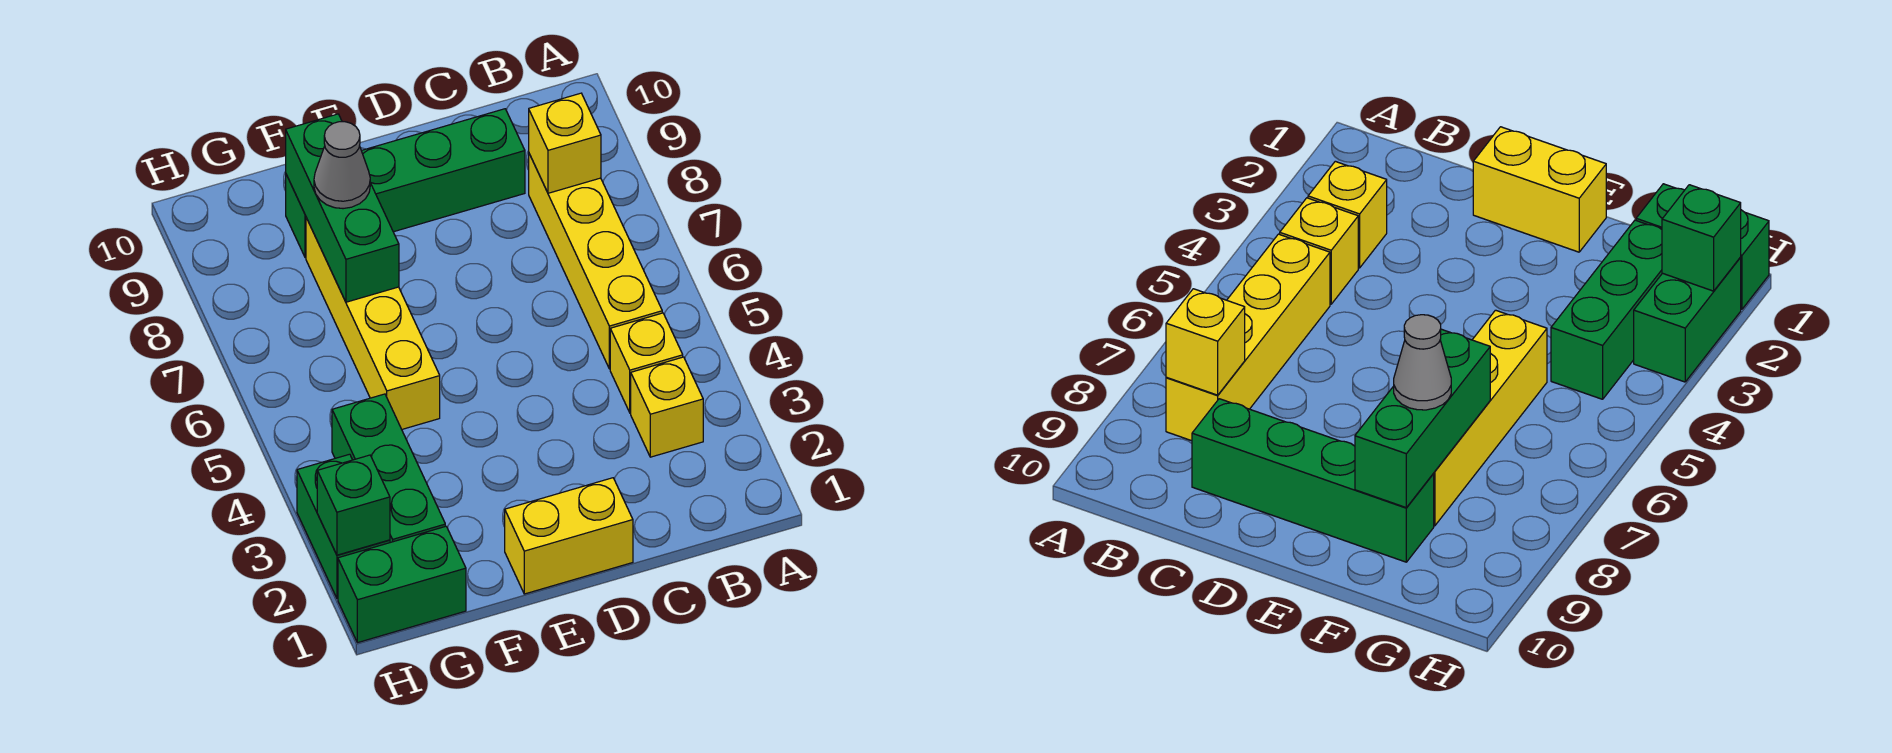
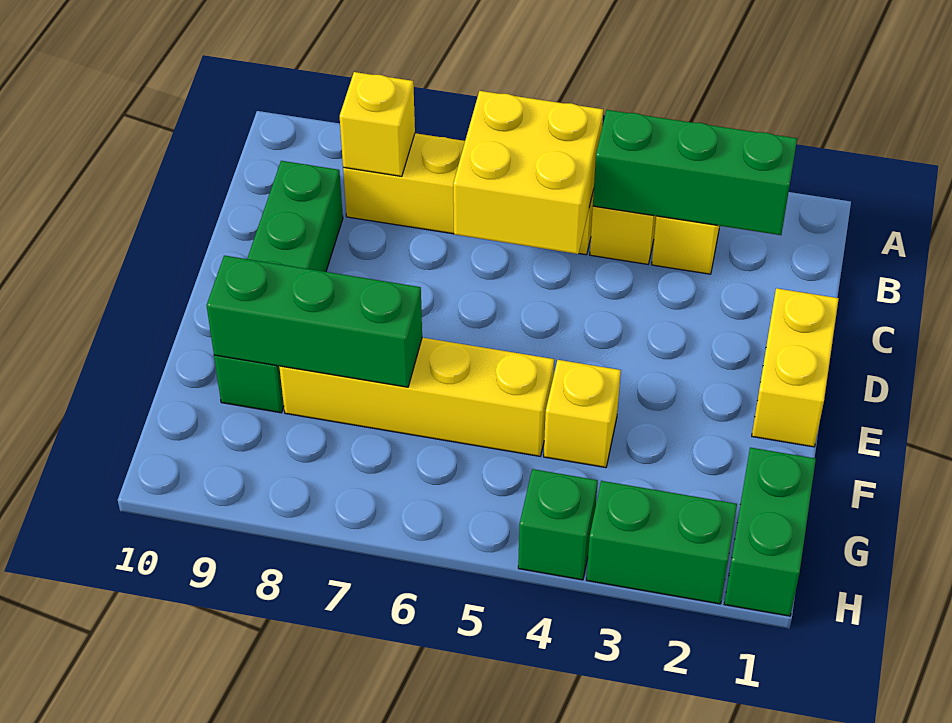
none -> yellow brick B5:C6 level 2
none -> yellow brick F4 level 1
grey cone F8 level 3 -> none
green brick G2:G4 level 1 -> green brick B2:B4 level 2
green brick H2 level 2 -> green brick H4 level 1

